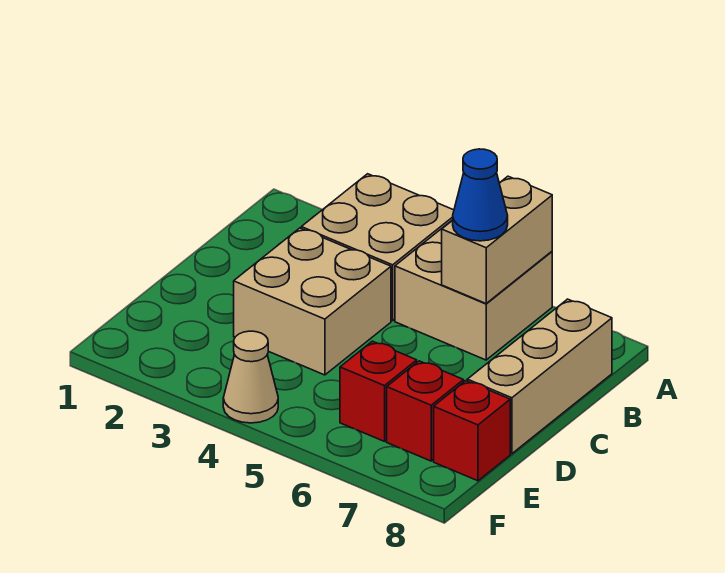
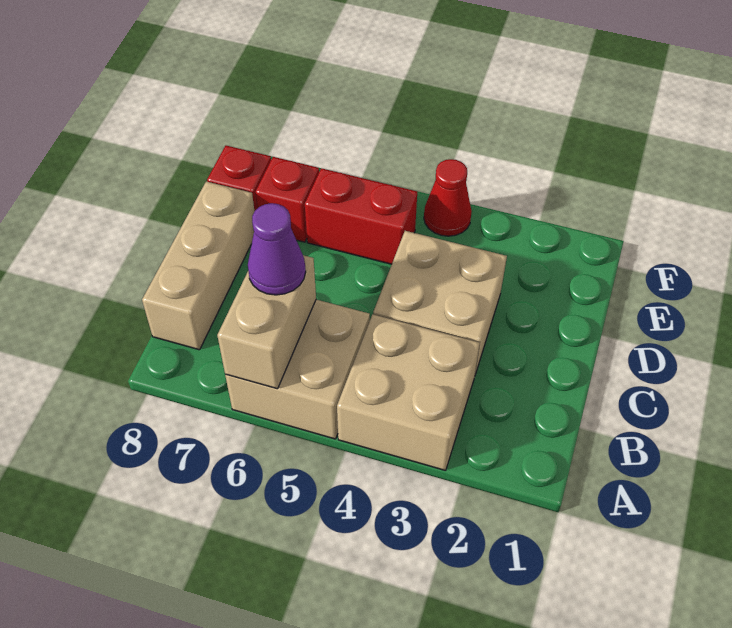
blue cone B6 level 3 -> purple cone B6 level 3
red brick E6 level 1 -> red brick E5:E6 level 1
tan cone F4 level 1 -> red cone F4 level 1

